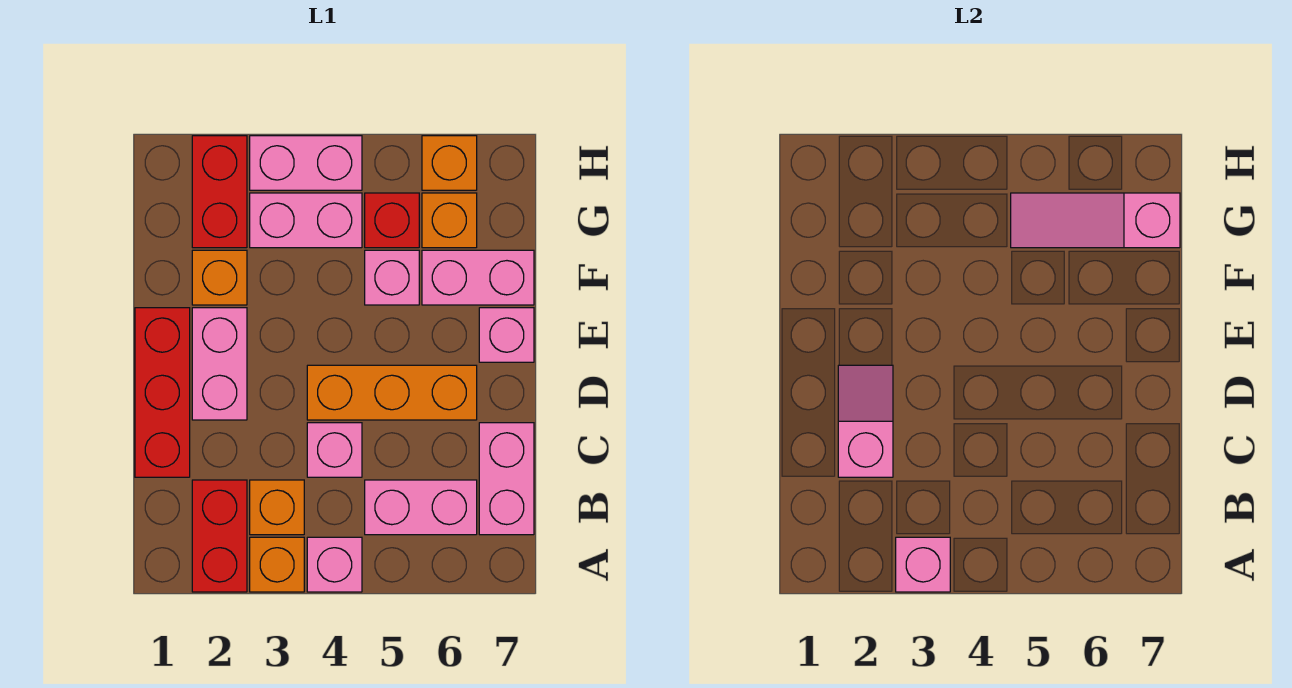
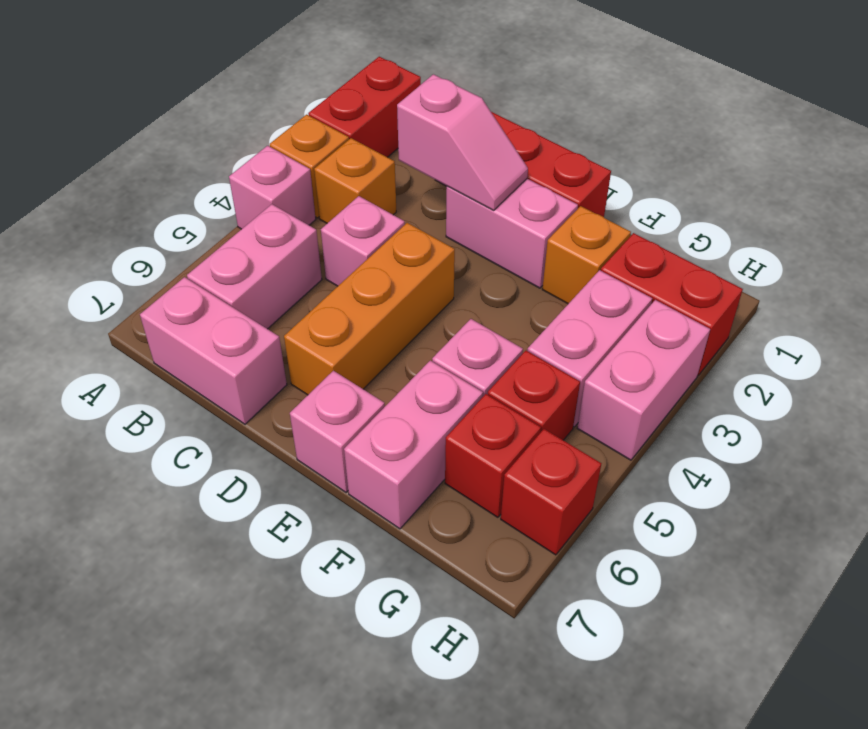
red brick A2:B2 level 1 -> red brick A1:A2 level 1
pink brick A3 level 2 -> none
pink slope G5:G7 level 2 top 7 -> none
orange brick G6 level 1 -> red brick G6 level 1
orange brick H6 level 1 -> red brick H6 level 1

